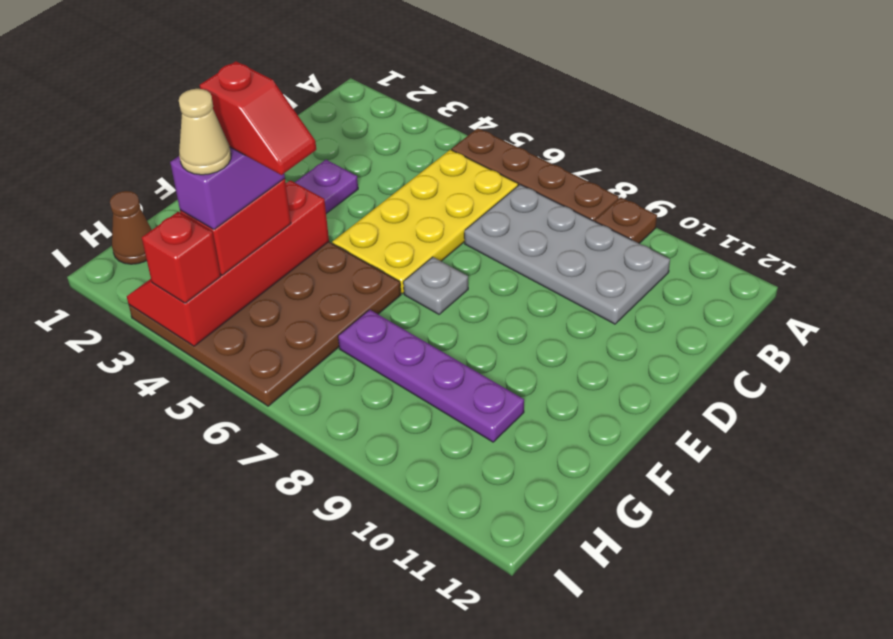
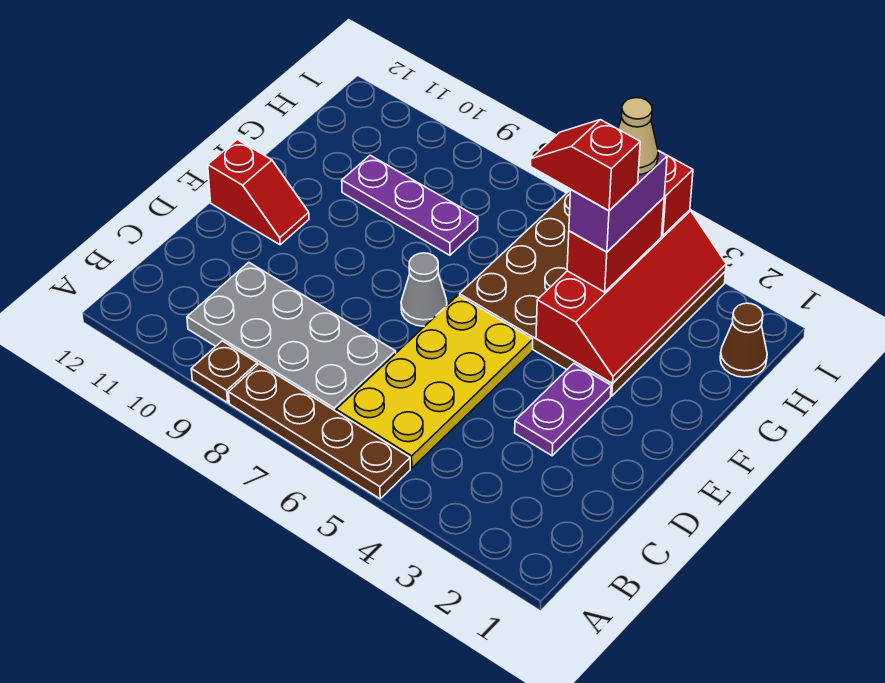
grey plate E7 level 1 -> grey cone E7 level 1
none -> red slope E11:E12 level 1 top 12
purple plate G7:G10 level 1 -> purple plate G8:G10 level 1

